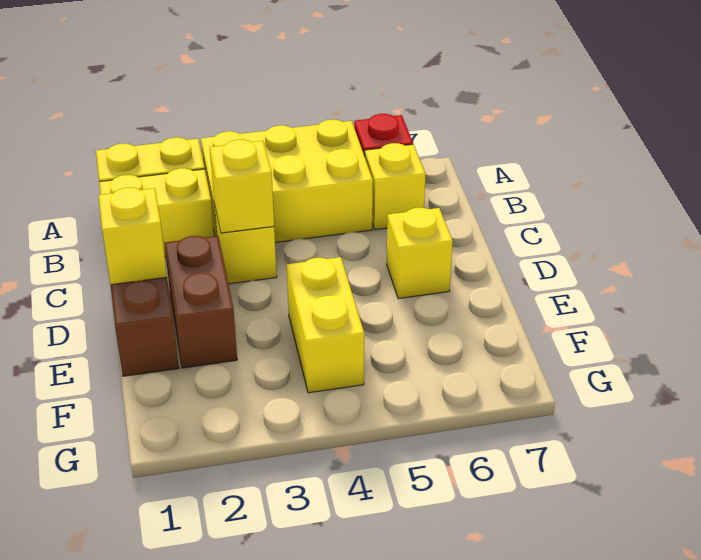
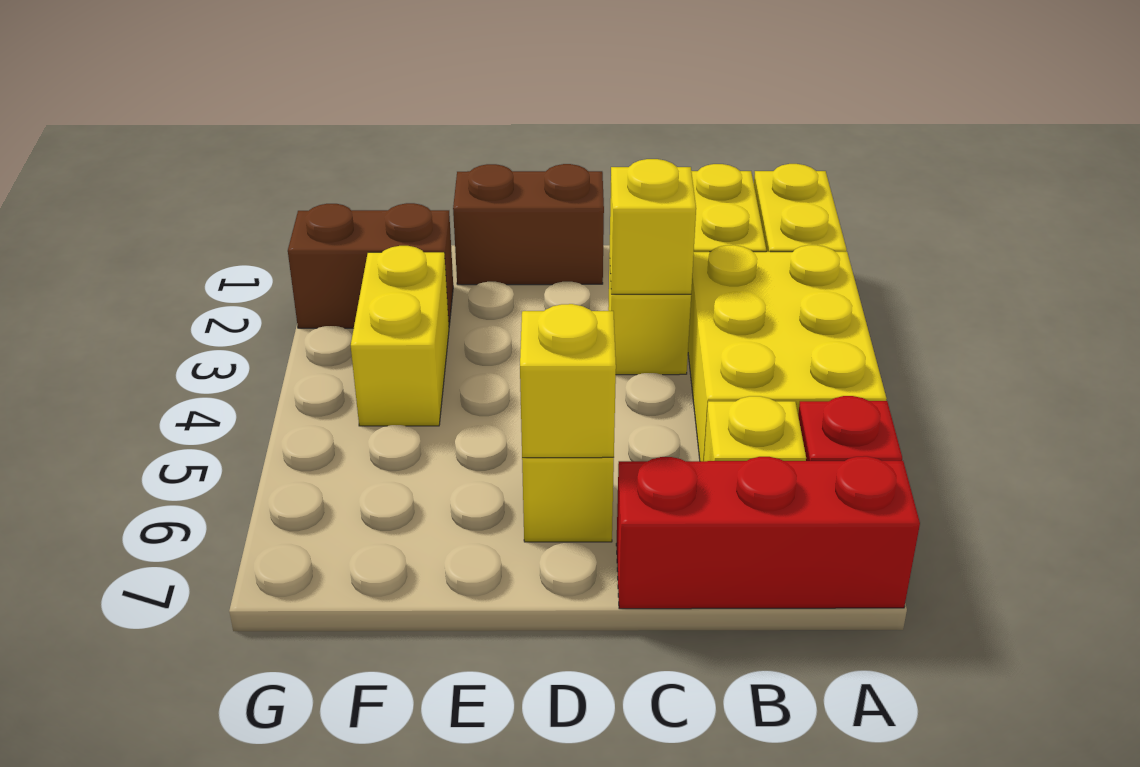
none -> red brick A7:C7 level 1
yellow brick D1 level 2 -> yellow brick D6 level 2
brown brick D2:E2 level 1 -> brown brick F2:G2 level 1
yellow brick E4:F4 level 1 -> yellow brick F3:F4 level 1

